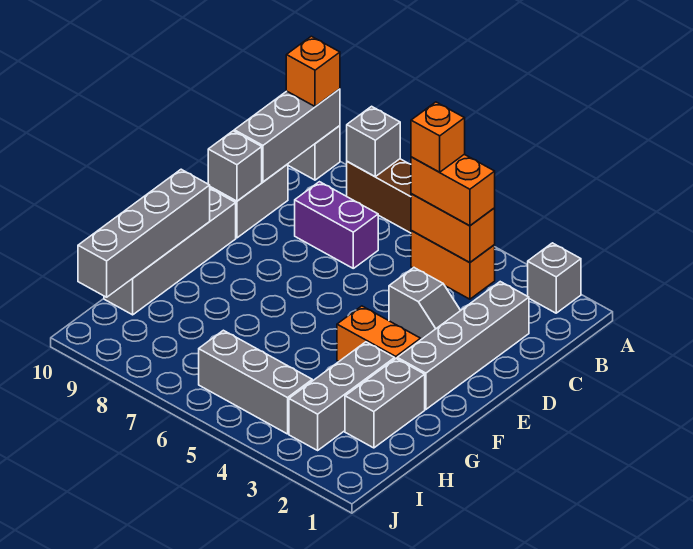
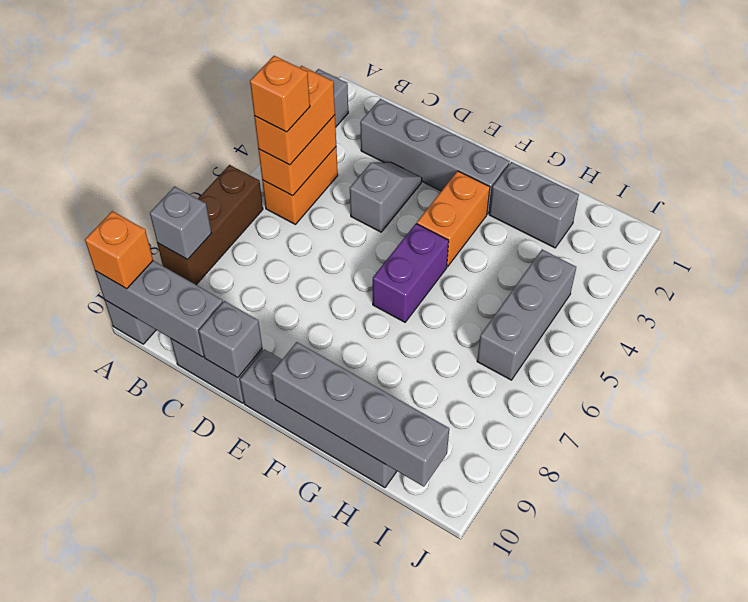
purple brick C7:C8 level 1 -> purple brick F5:F6 level 1
grey brick G3:I3 level 1 -> none

